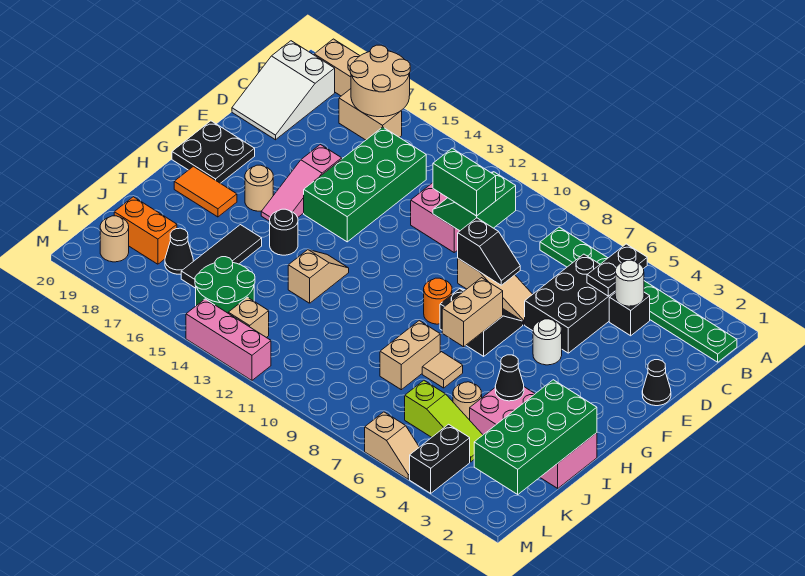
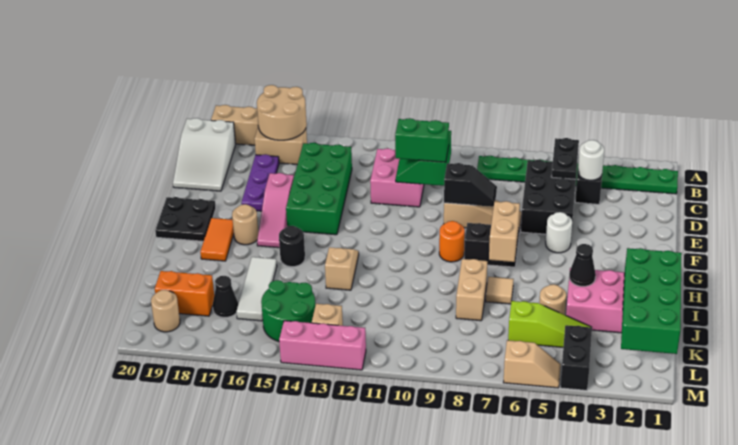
none -> purple plate C17:E17 level 1
black cone E1 level 1 -> none
orange tile H18:H19 level 1 -> orange tile G18:H18 level 1
black tile I16:K16 level 1 -> white tile I16:K16 level 1

